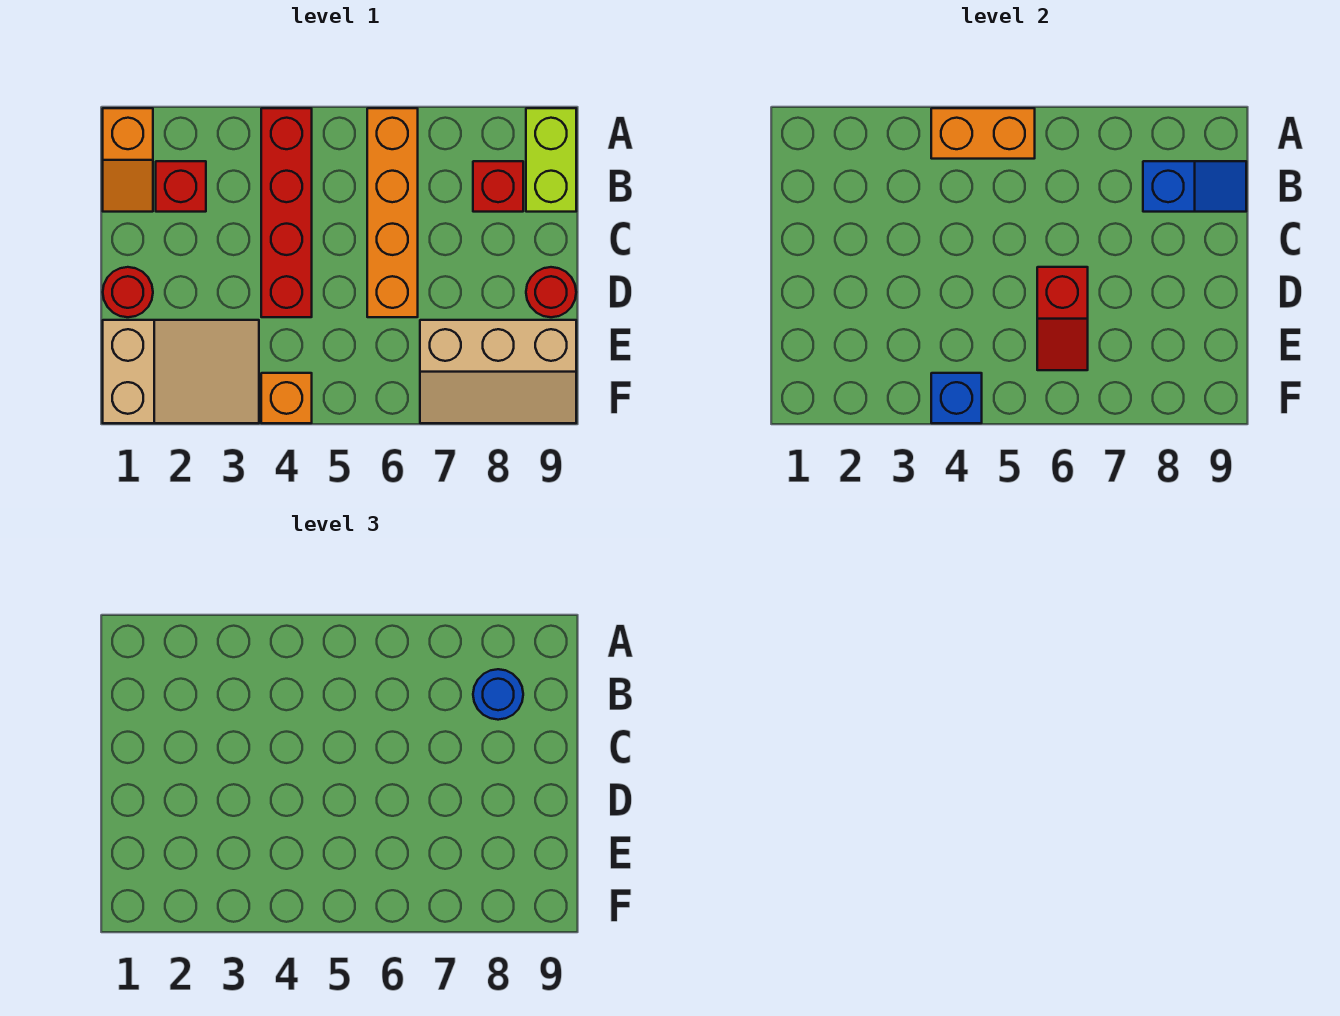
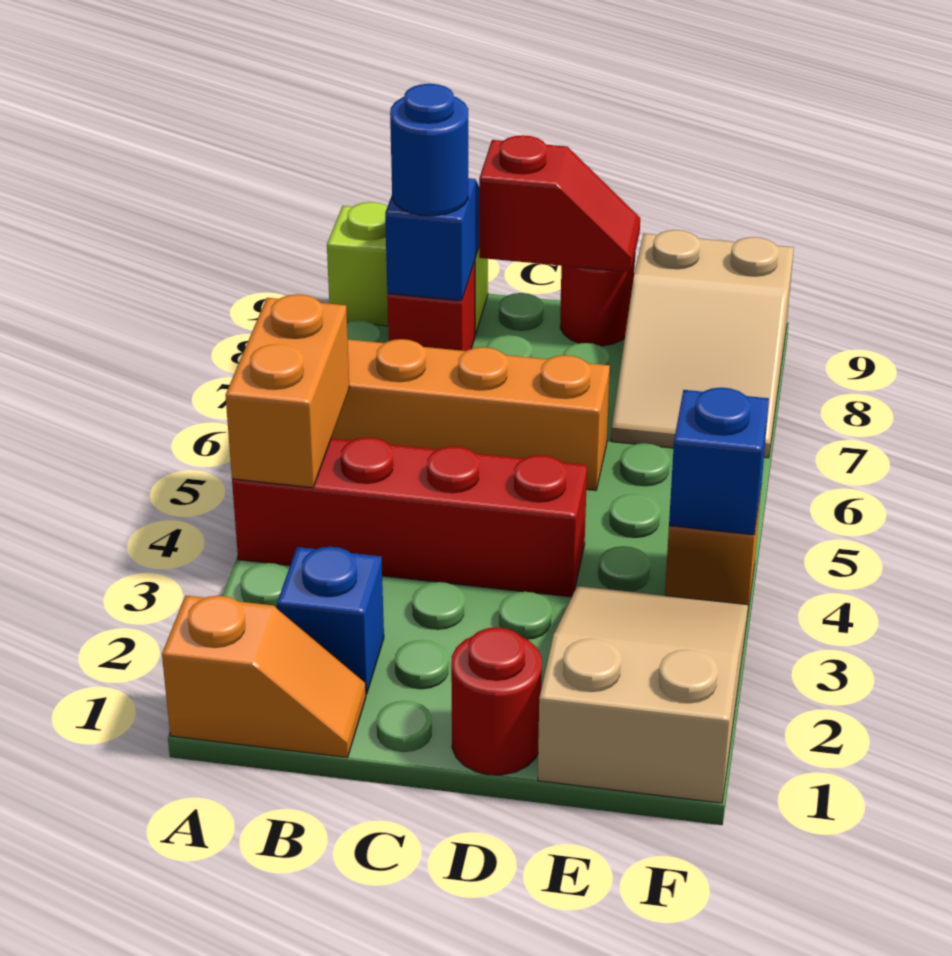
red brick B2 level 1 -> blue brick B2 level 1
red slope D6:E6 level 2 top D -> red slope C9:D9 level 2 top C
tan slope E7:F9 level 1 top E -> tan slope E7:F9 level 1 top 9

